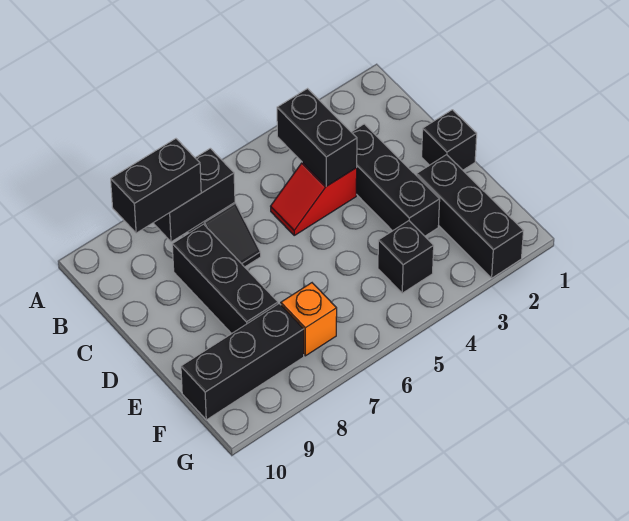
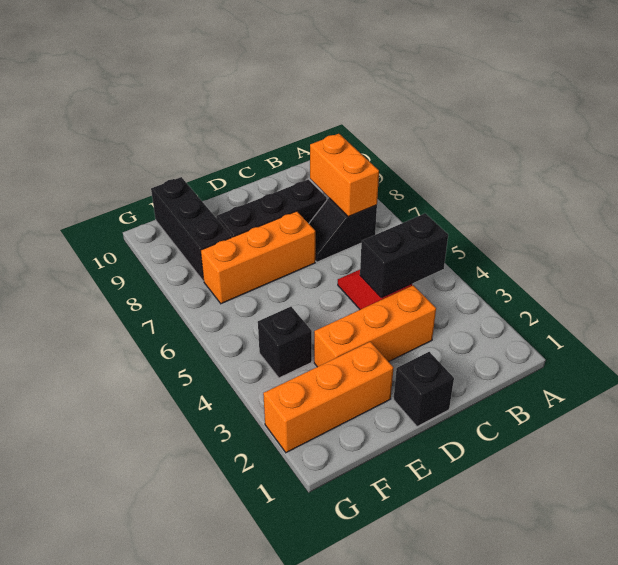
black brick B7:B8 level 2 -> orange brick B7:B8 level 2
black brick B8:B9 level 3 -> none
black brick C3:E3 level 1 -> orange brick C3:E3 level 1
black brick E2:G2 level 1 -> orange brick E2:G2 level 1
orange brick F7 level 1 -> orange brick D7:F7 level 1

